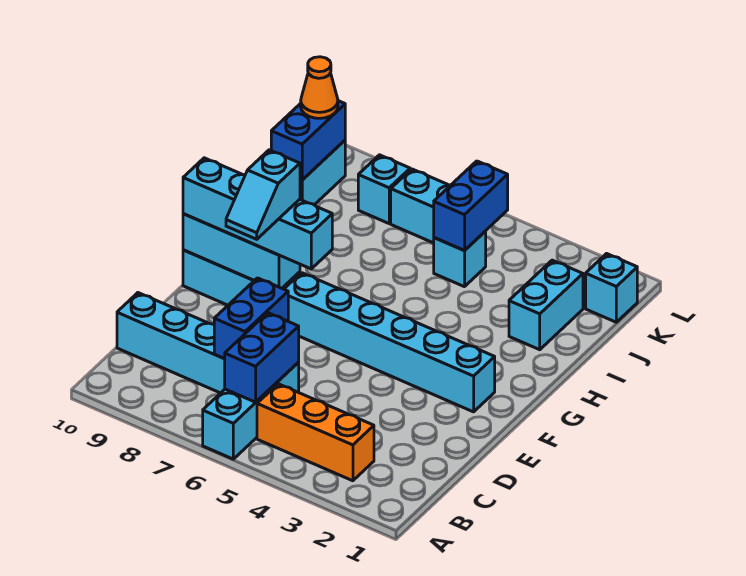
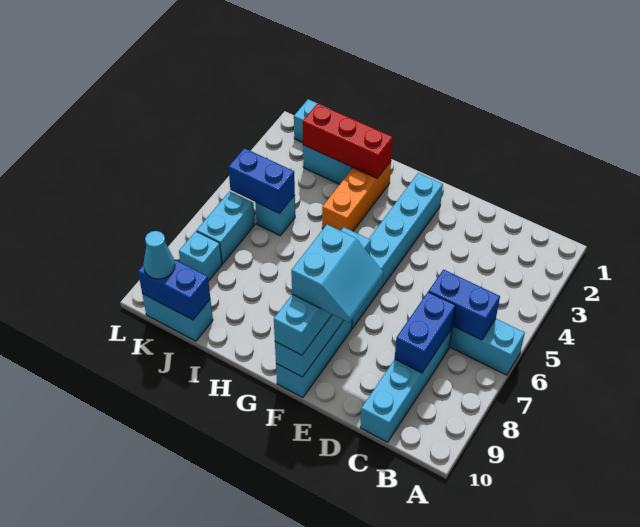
orange brick B3:B5 level 1 -> orange brick H2:H4 level 1
blue brick C7:D7 level 2 -> blue brick C7:C8 level 2
cyan slope E8:F8 level 4 top F -> cyan slope E8:F9 level 4 top F
none -> red brick H2:J2 level 2
orange cone K10 level 3 -> cyan cone K10 level 3

